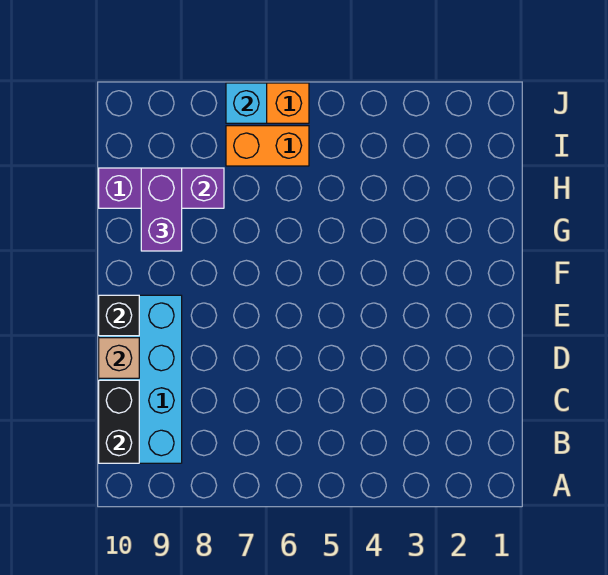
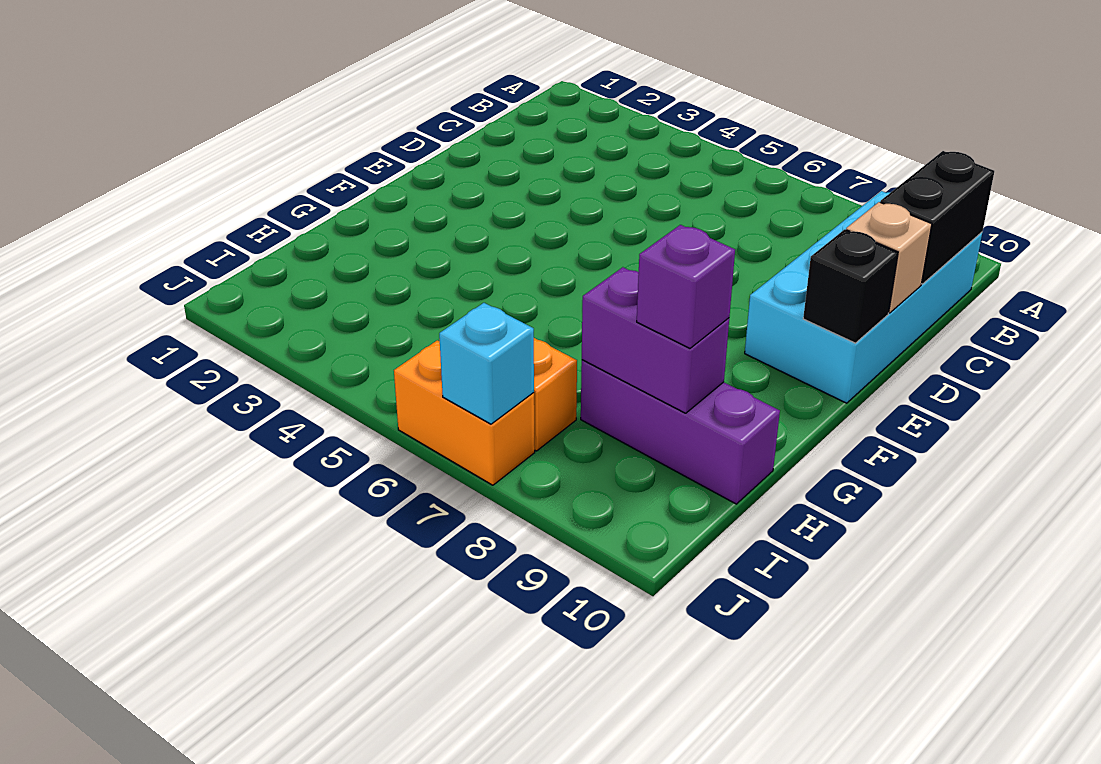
purple brick G9:H9 level 3 -> purple brick H9 level 3

